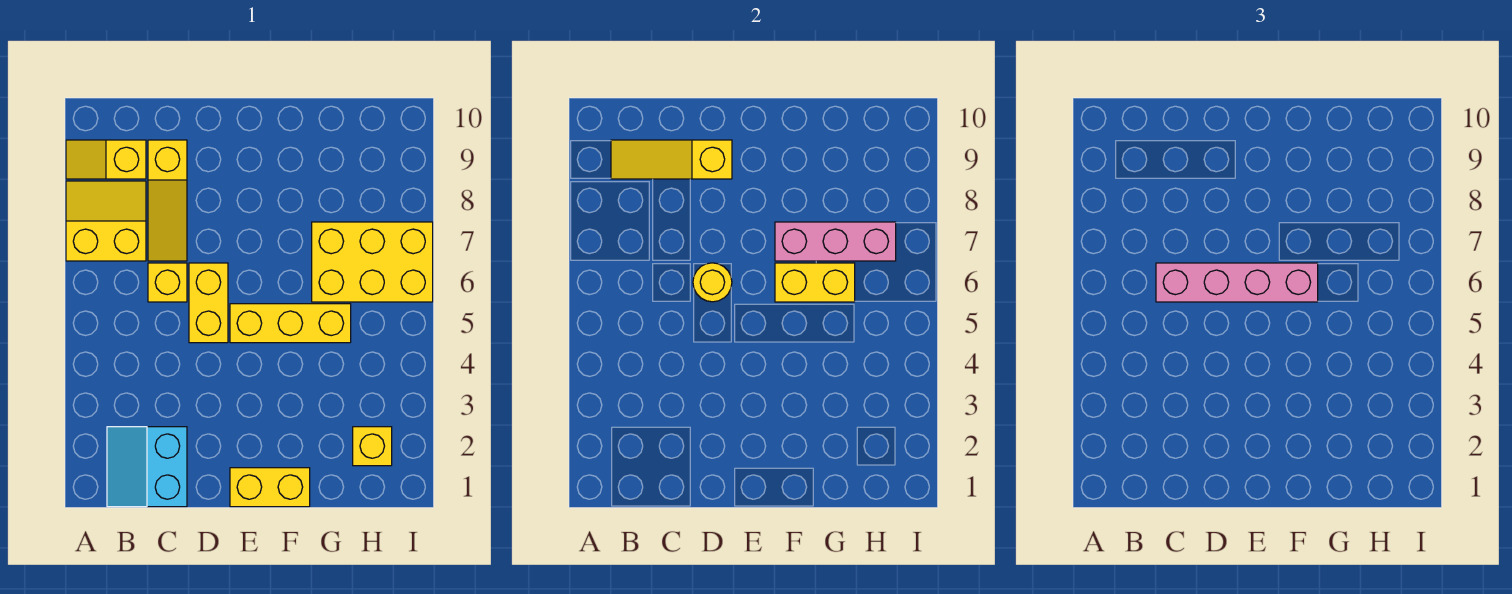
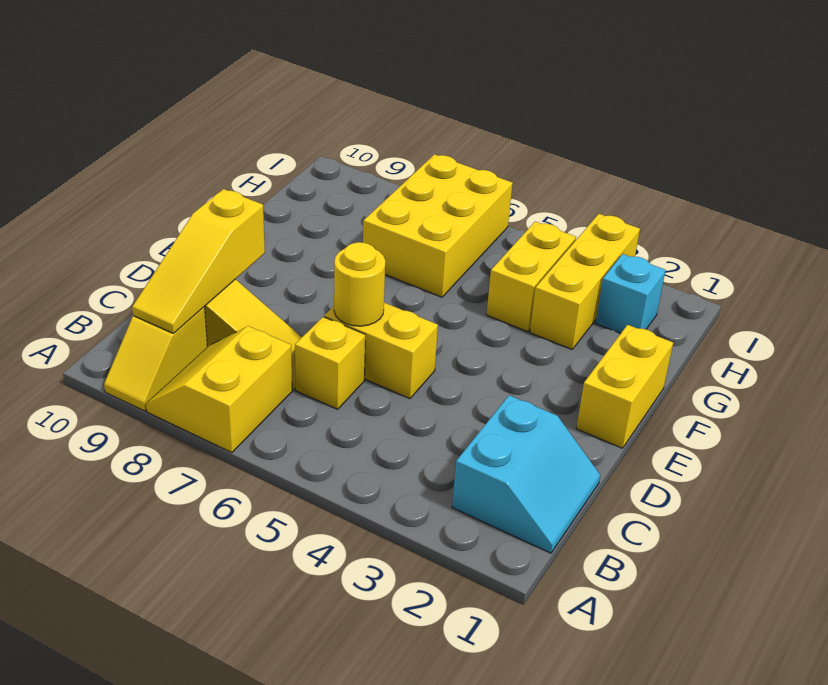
cyan slope B1:C2 level 1 top C -> cyan slope B1:C2 level 1 top 2
pink brick C6:F6 level 3 -> none
yellow brick E5:G5 level 1 -> yellow brick G3:I3 level 1
yellow brick F6:G6 level 2 -> yellow brick G4:H4 level 1
pink brick F7:H7 level 2 -> none
yellow brick H2 level 1 -> cyan brick H2 level 1

